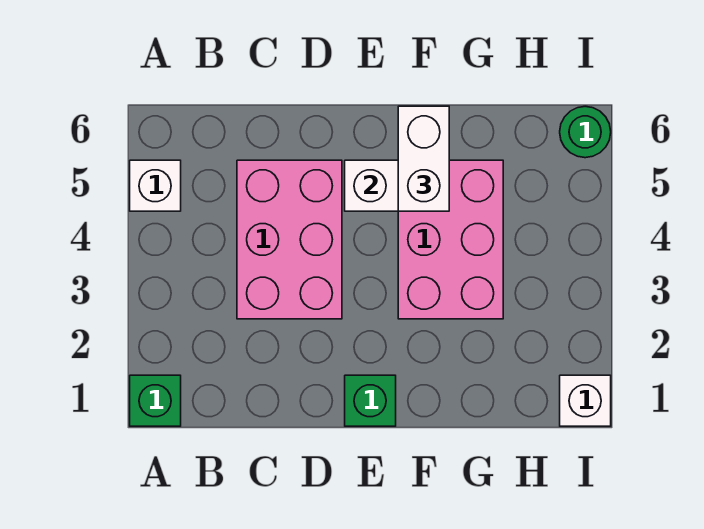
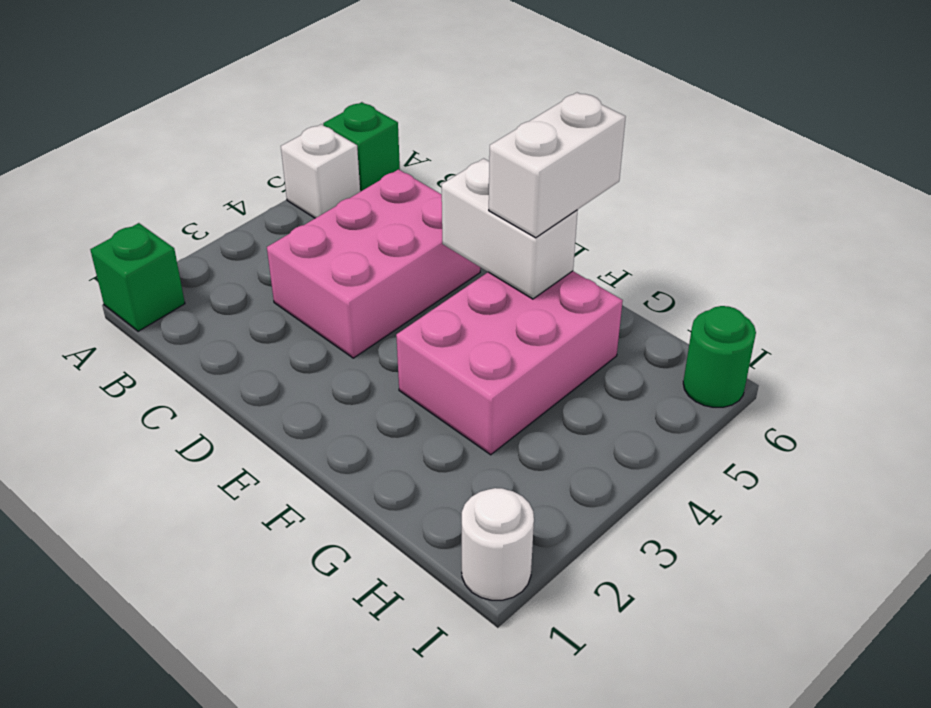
green brick E1 level 1 -> green brick A6 level 1
white brick I1 level 1 -> white round brick I1 level 1

